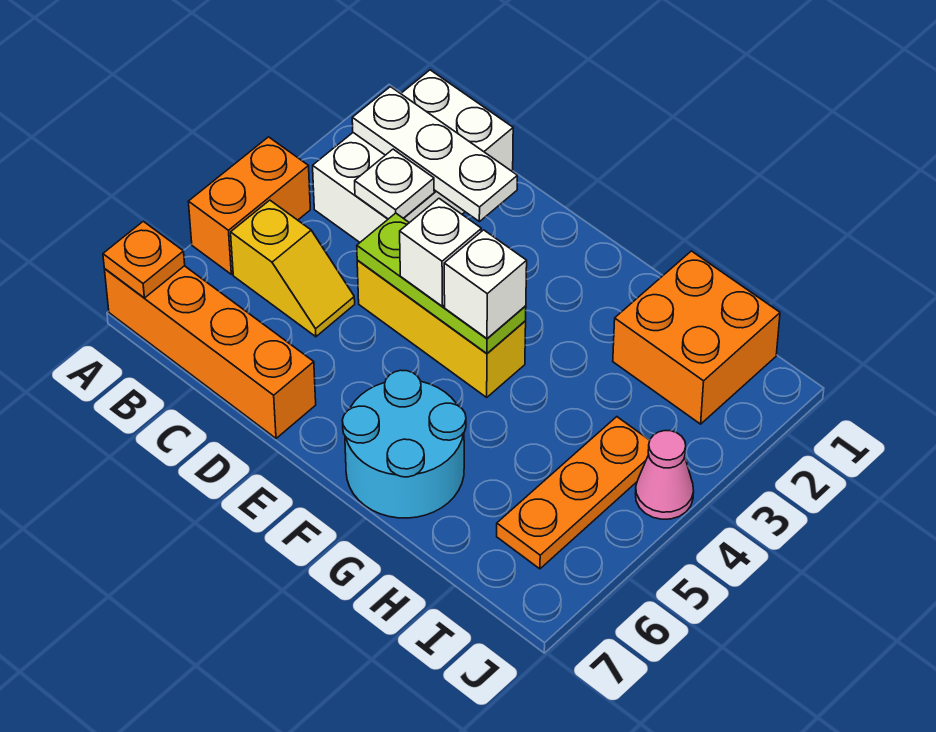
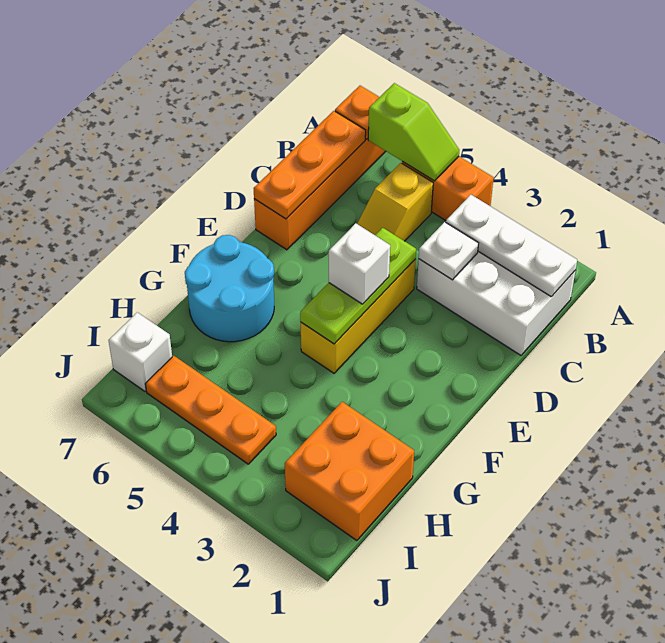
none -> lime slope A5:A6 level 2 top 6
white plate B2:D2 level 2 -> white plate B1:B3 level 2
none -> orange plate B7:D7 level 2
white brick F4 level 3 -> white brick I7 level 1
pink cone J4 level 1 -> none

